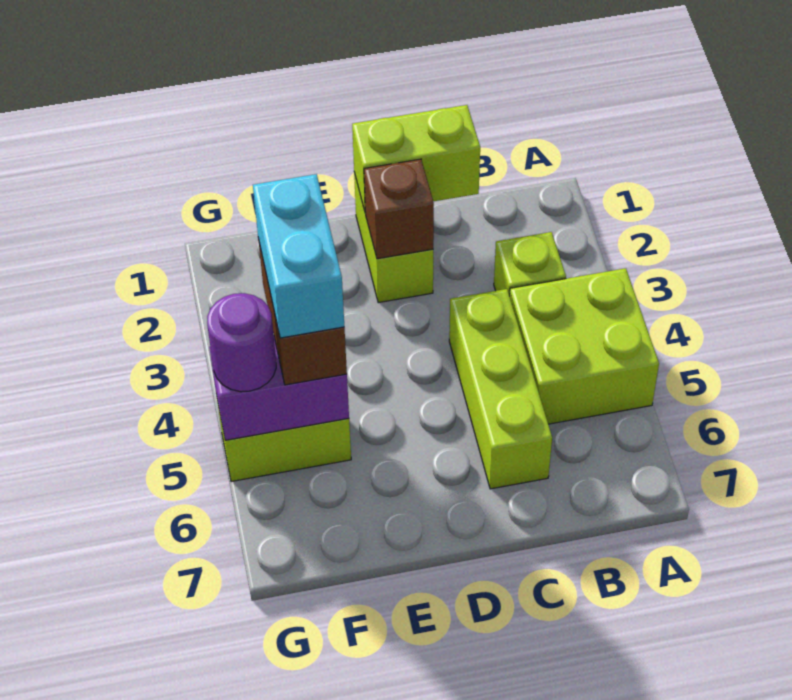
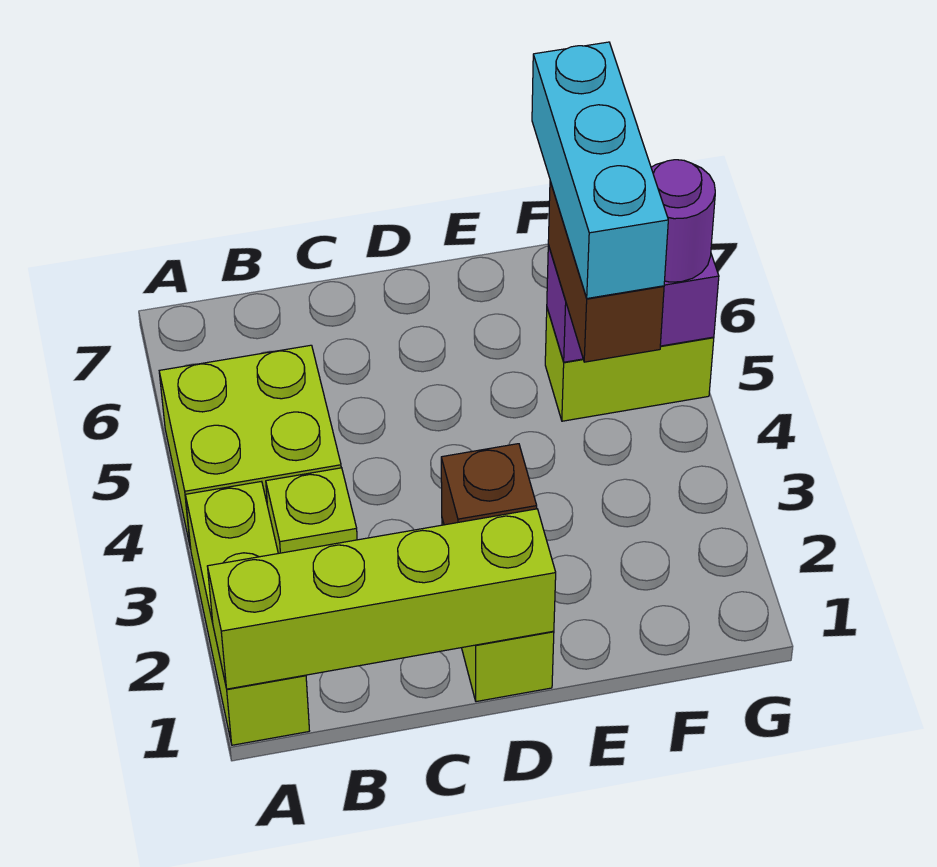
lime brick C1:D1 level 2 -> lime brick A1:D1 level 2
lime brick C4:C6 level 1 -> lime brick A1:A3 level 1
cyan brick F4:F5 level 4 -> cyan brick F4:F6 level 4

